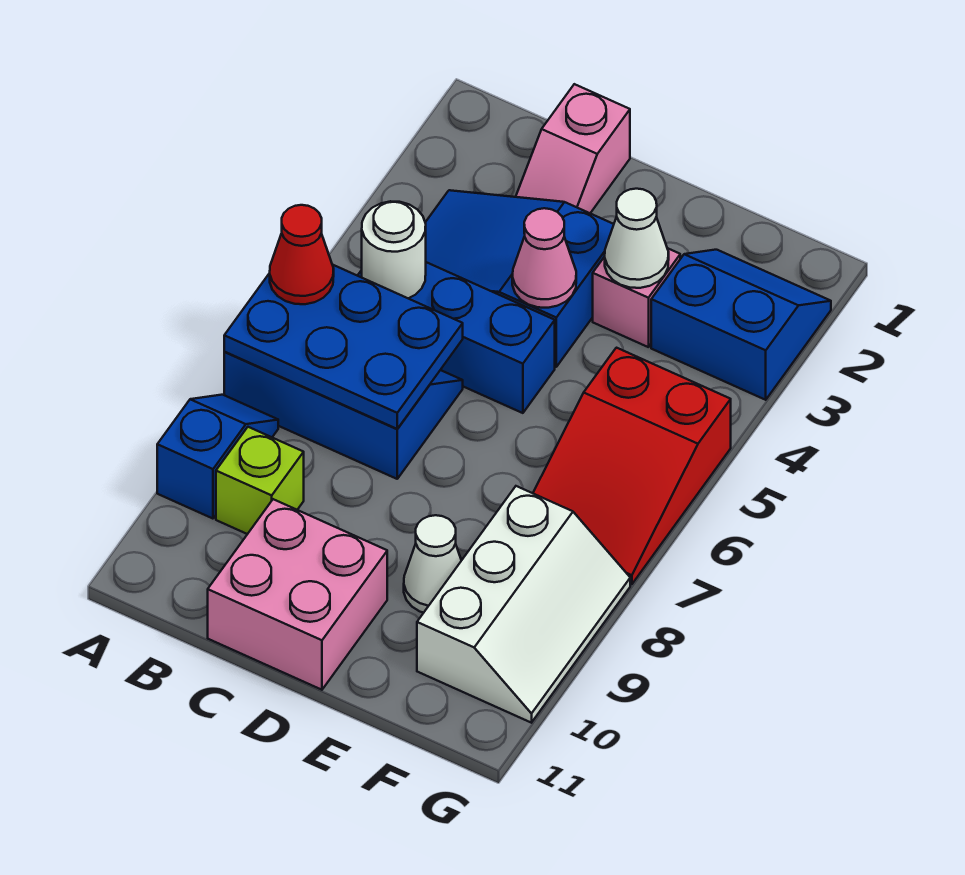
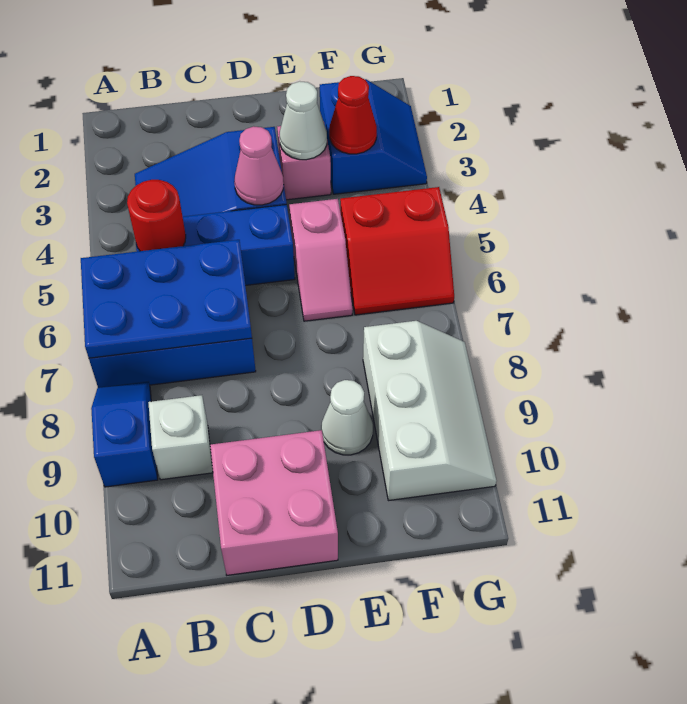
red cone A6 level 3 -> red cone F3 level 2
white round brick B5 level 2 -> red round brick B5 level 2
lime brick B9 level 1 -> white brick B9 level 1
pink slope C1:C2 level 1 top 1 -> pink slope E5:E6 level 1 top 5
blue slope F2:G3 level 1 top 3 -> blue slope F2:G3 level 1 top F
red slope F5:G7 level 1 top 5 -> red slope F5:G6 level 1 top 5

